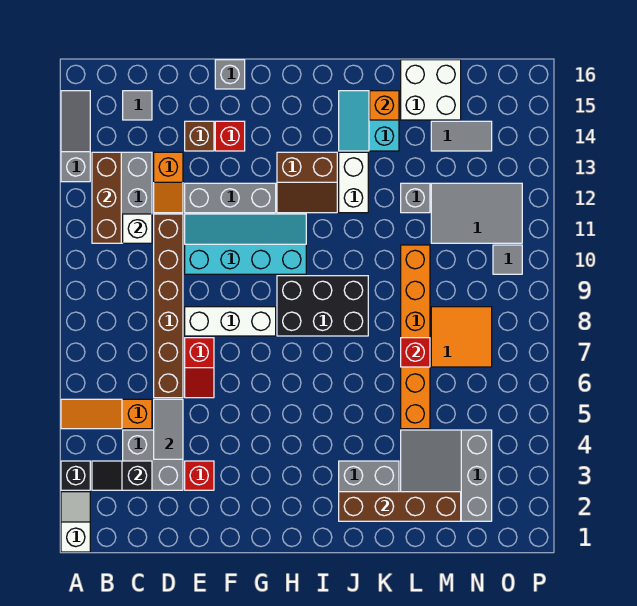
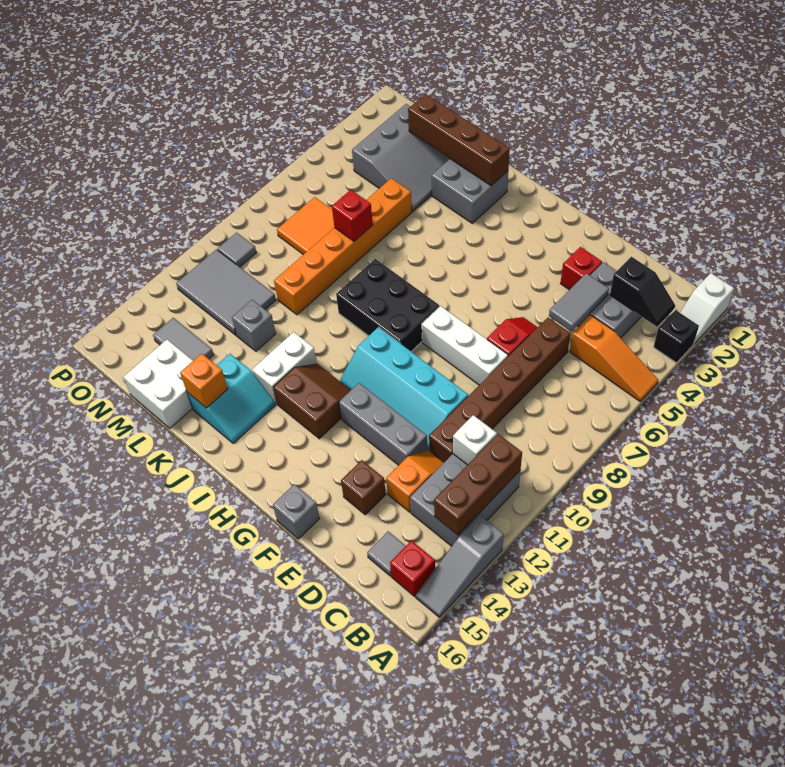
red brick F14 level 1 -> red brick B15 level 1

